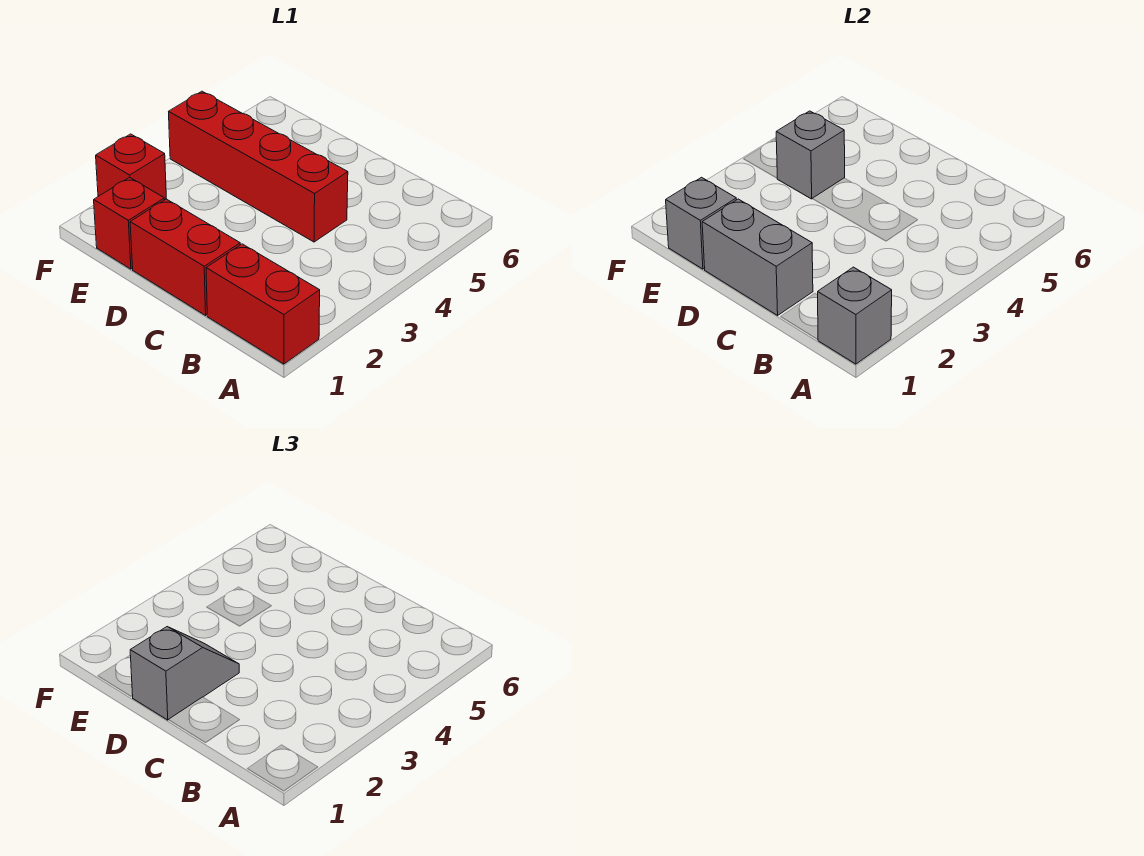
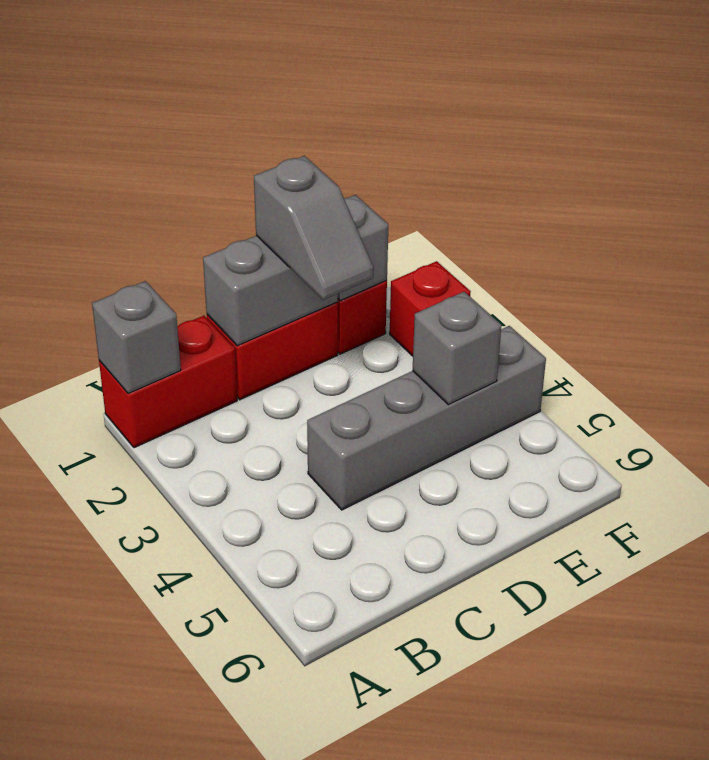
red brick C4:F4 level 1 -> grey brick C4:F4 level 1

